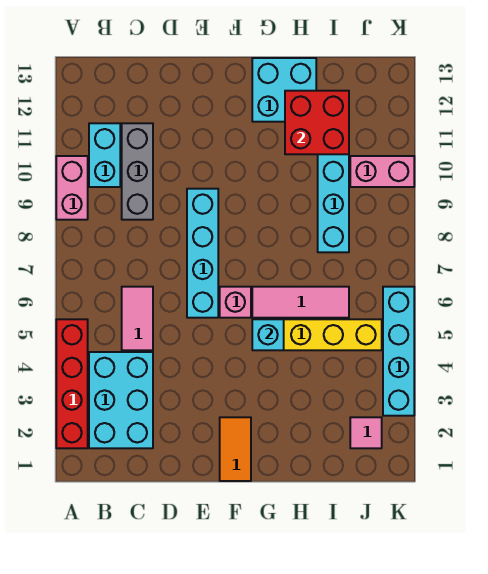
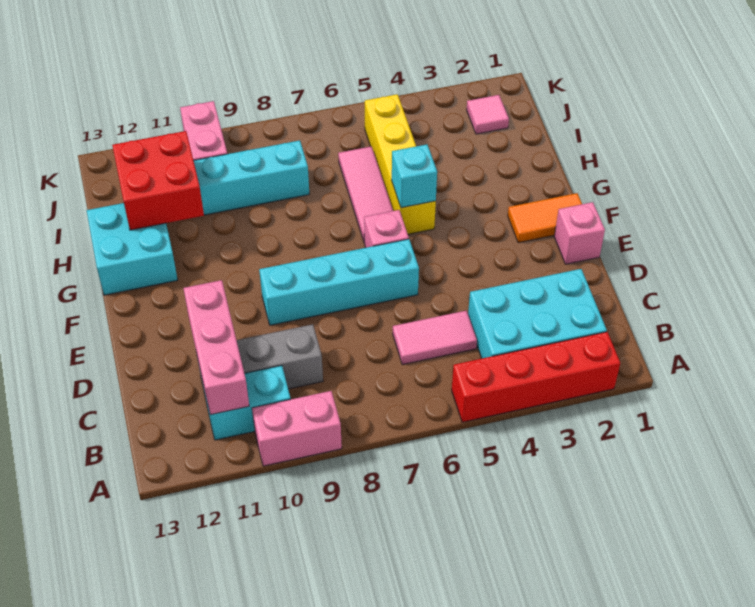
none -> pink brick B11:D11 level 2
none -> pink brick E1 level 1
cyan brick K3:K6 level 1 -> none

